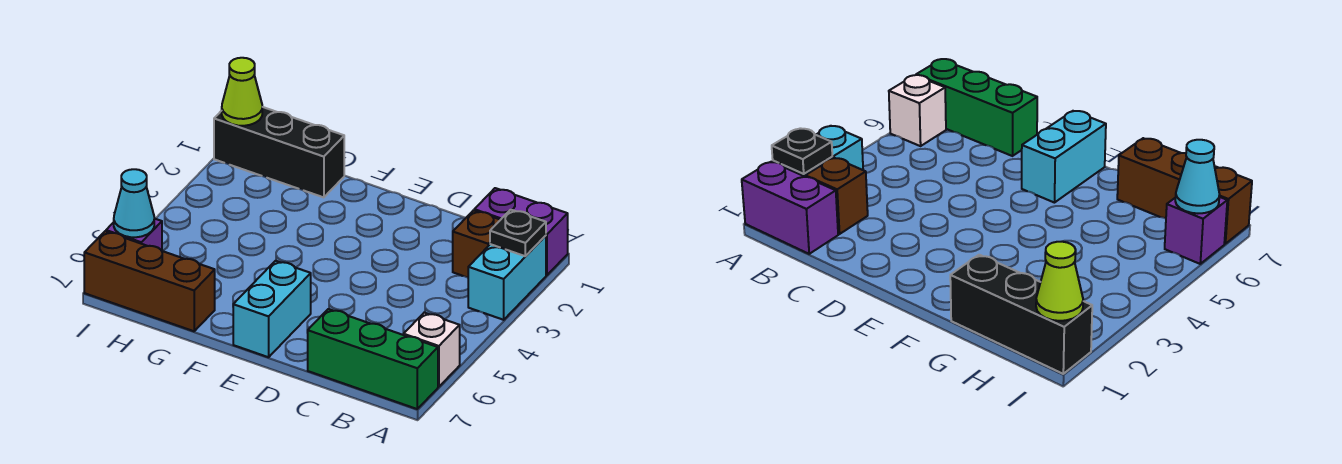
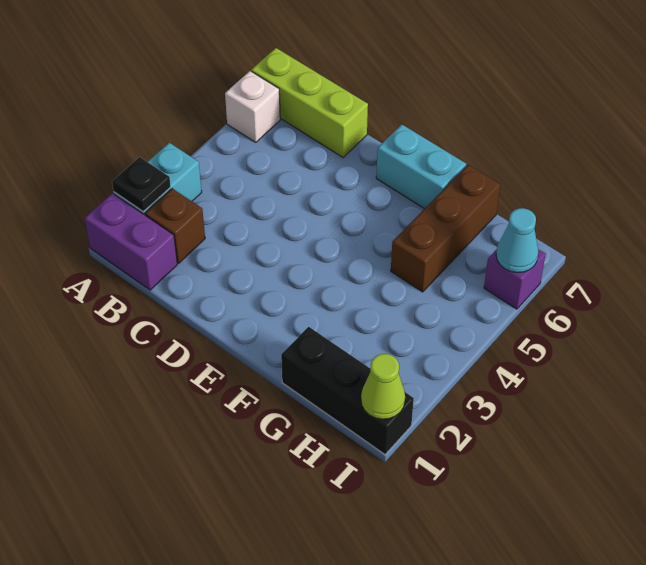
green brick A7:C7 level 1 -> lime brick A7:C7 level 1
cyan brick E6:E7 level 1 -> cyan brick E7:F7 level 1
brown brick G7:I7 level 1 -> brown brick G5:G7 level 1

